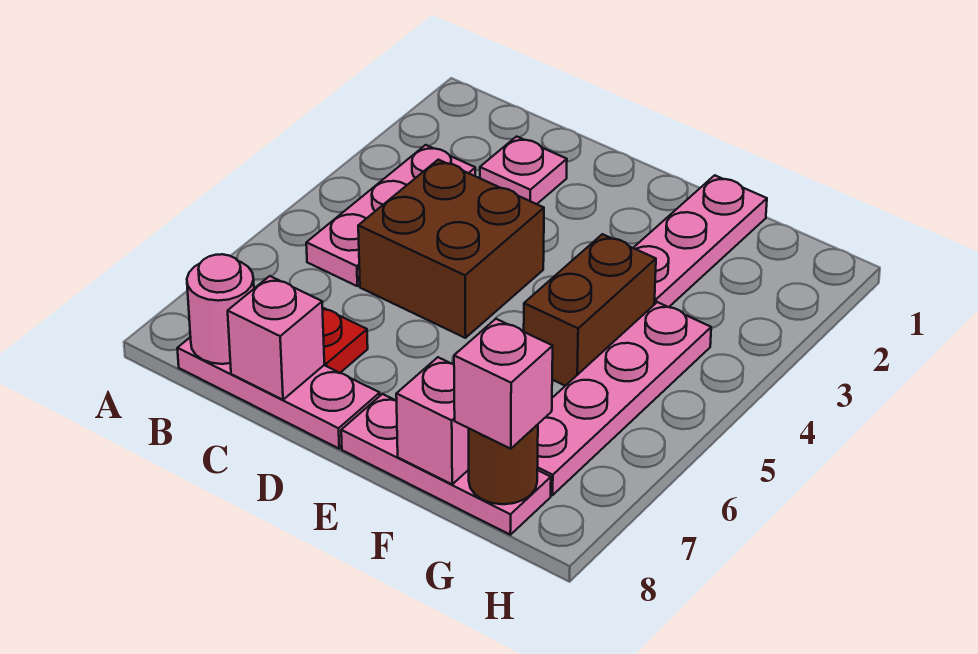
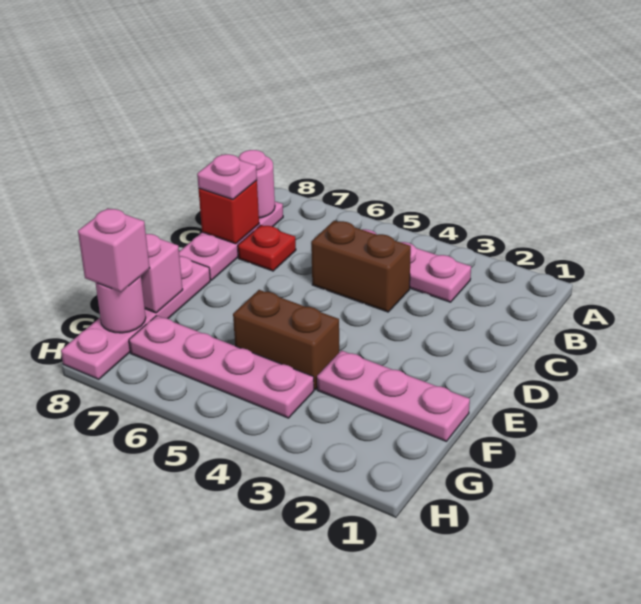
pink plate C2 level 1 -> pink plate C8 level 3
brown brick C4:D5 level 1 -> brown brick C4:C5 level 1
pink brick C8 level 2 -> red brick C8 level 2
pink plate E8:G8 level 1 -> pink plate E8:H8 level 1
brown round brick G8 level 2 -> pink round brick G8 level 2

